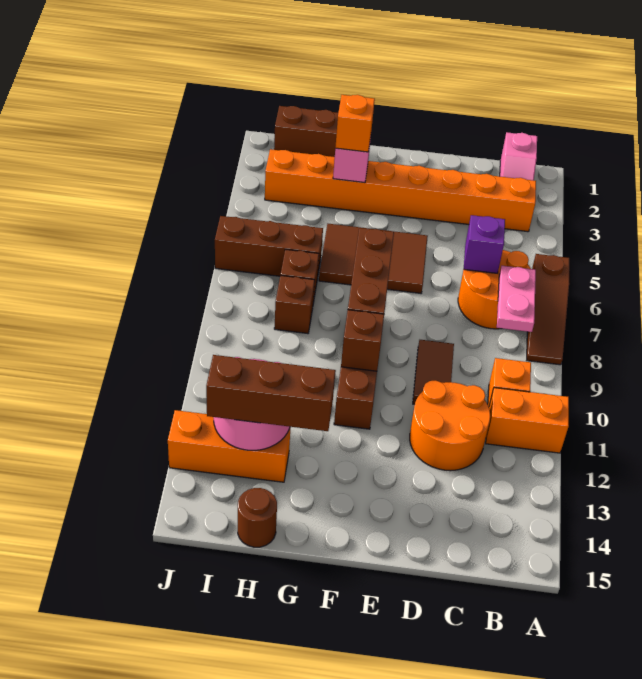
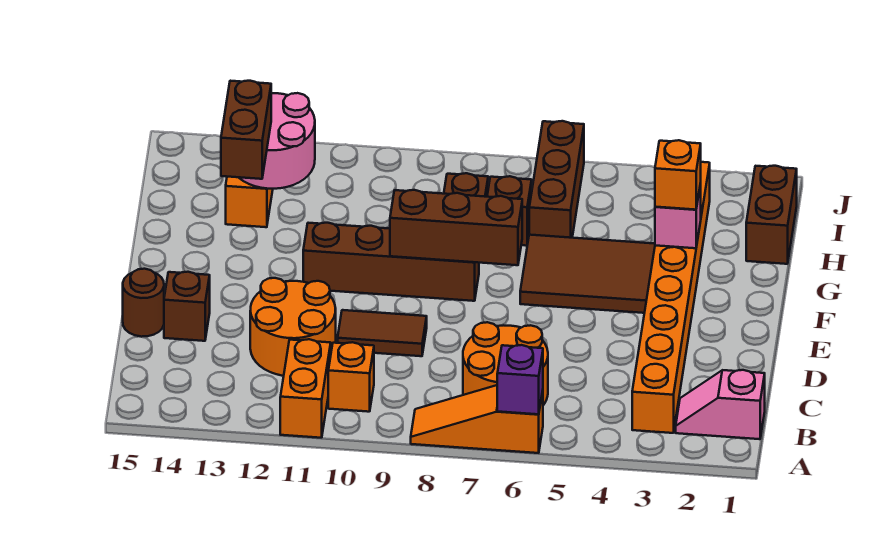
brown slope A6:A8 level 1 top 6 -> orange slope A6:A8 level 1 top 6
pink plate B7:B8 level 2 -> none
purple brick C6 level 2 -> purple brick A6 level 2
brown tile E5:G6 level 1 -> brown tile F4:G6 level 1
brown brick F10 level 2 -> brown brick D14 level 1
brown brick G13:I13 level 3 -> brown brick G13:H13 level 3
brown round brick H15 level 1 -> brown round brick D15 level 1

